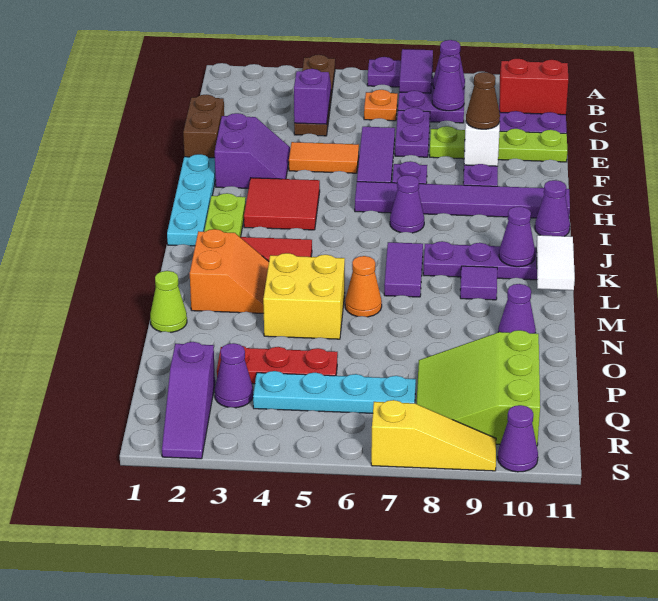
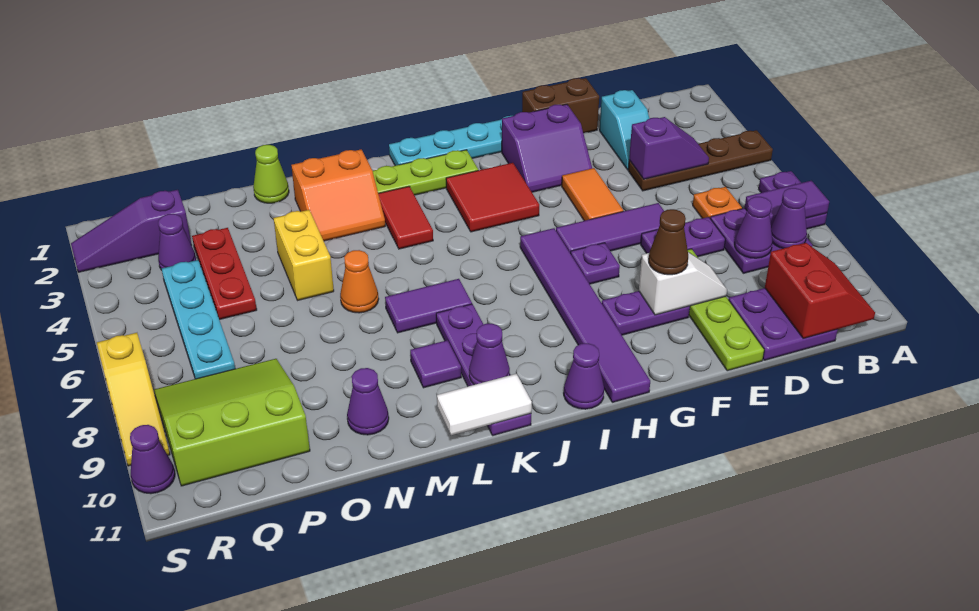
none -> cyan slope D2:D3 level 1 top 2
purple cone I7 level 1 -> none
yellow brick M4:N5 level 1 -> yellow brick N4:N5 level 1

